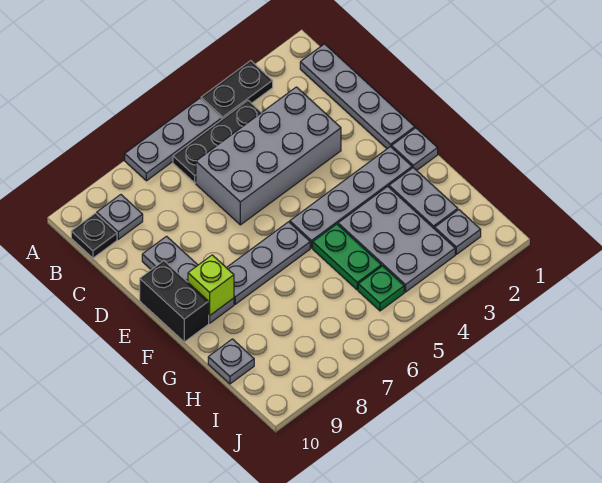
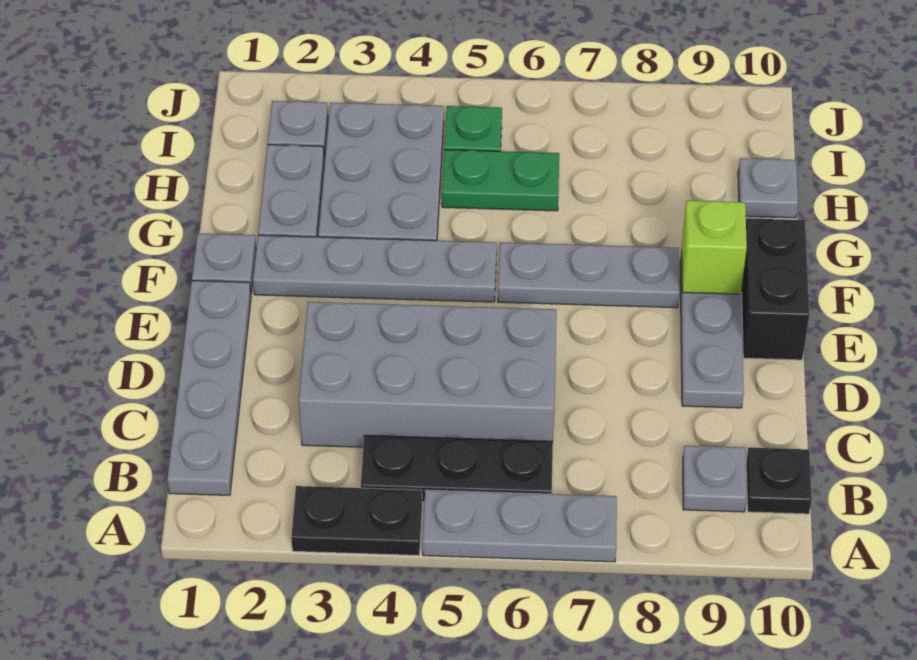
green plate G5:H5 level 1 -> green plate H5:H6 level 1

